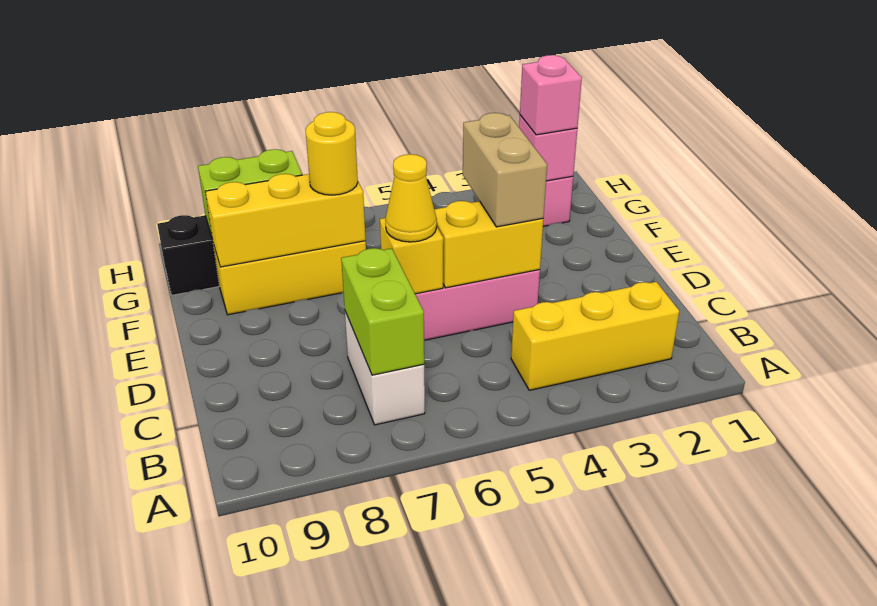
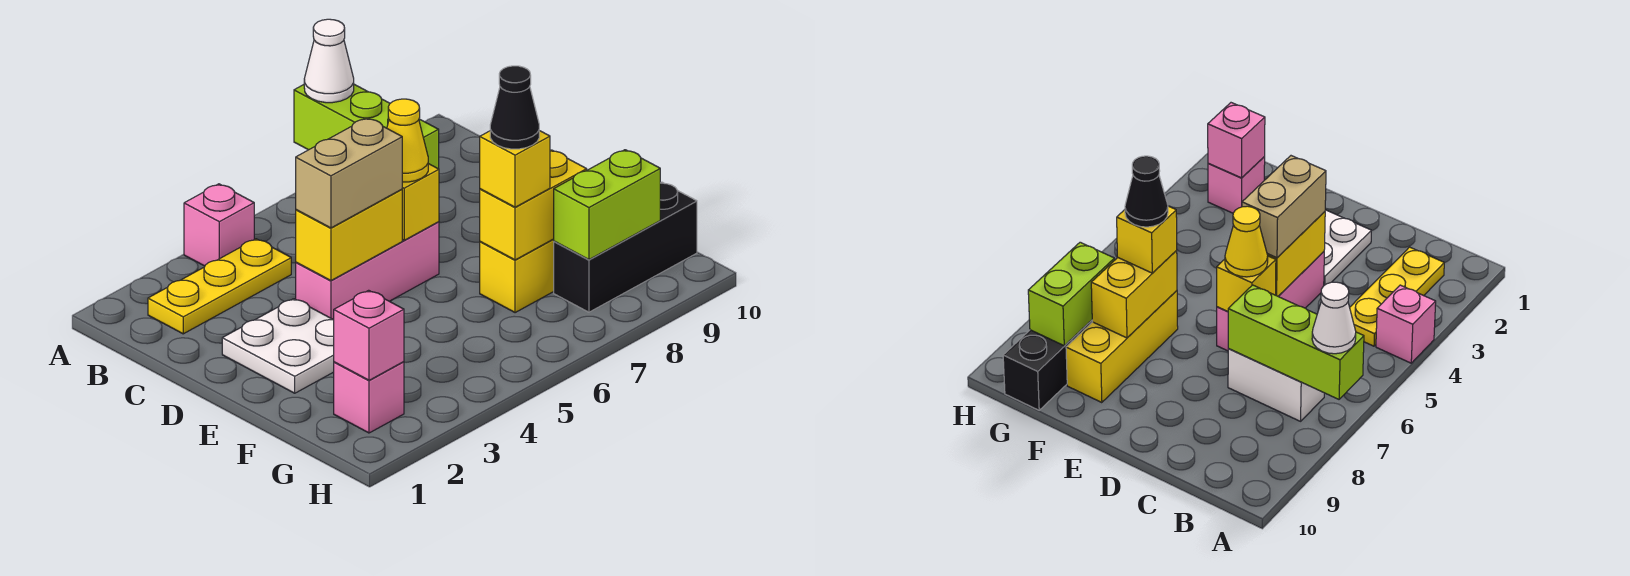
none -> white cone A7 level 3
yellow brick B2:B4 level 1 -> yellow plate B2:B4 level 1
lime brick B7:C7 level 2 -> lime brick A7:C7 level 2
none -> white plate D2:E3 level 1
tan brick D4:E4 level 3 -> tan brick D4:D5 level 3
yellow brick F7:F9 level 2 -> yellow brick F7:F8 level 2
yellow round brick F7 level 3 -> yellow brick F7 level 3
none -> black cone F7 level 4
pink brick G2 level 3 -> pink brick A4 level 1

